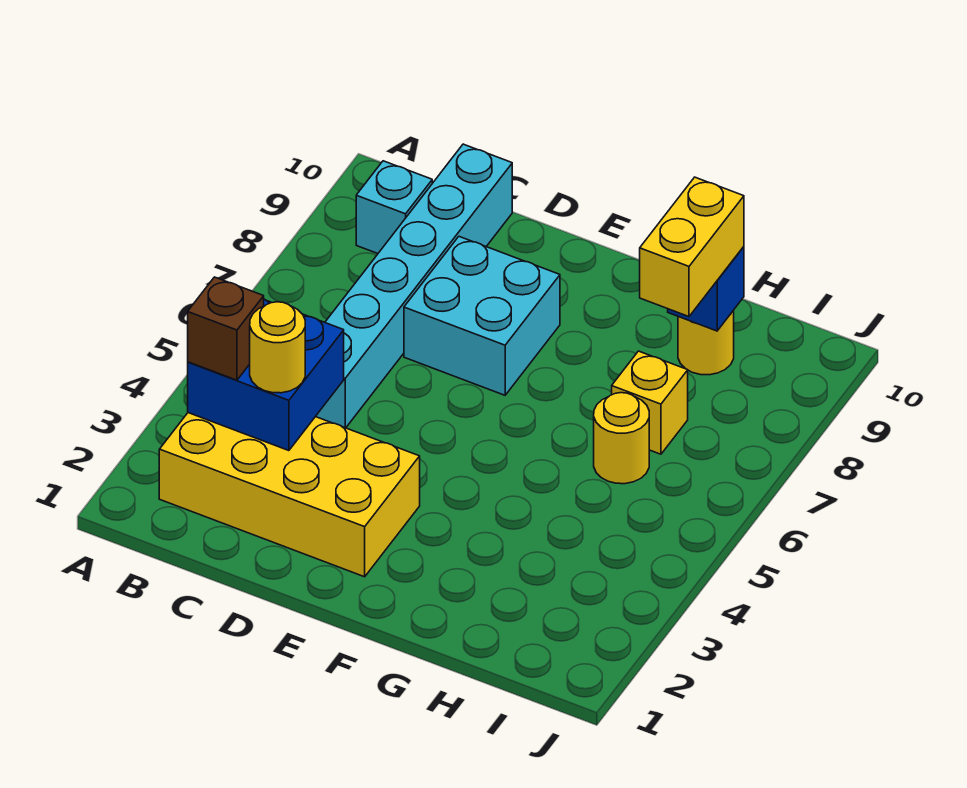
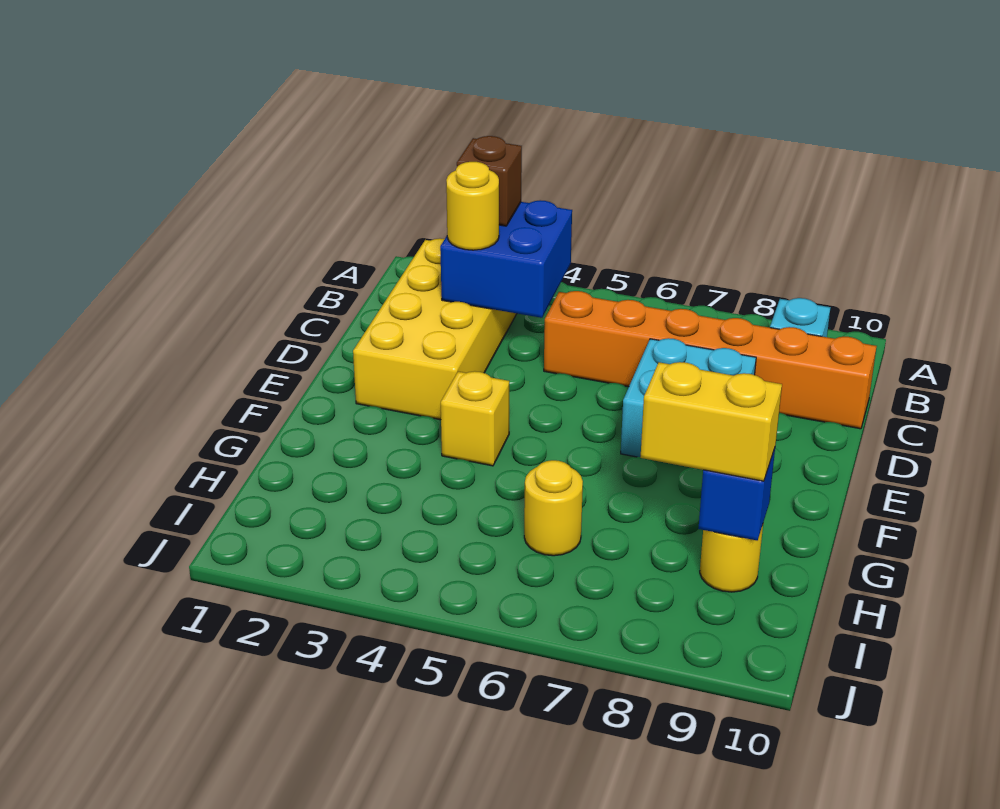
cyan brick C5:C10 level 1 -> orange brick C5:C10 level 1
yellow brick H7 level 1 -> yellow brick F4 level 1

